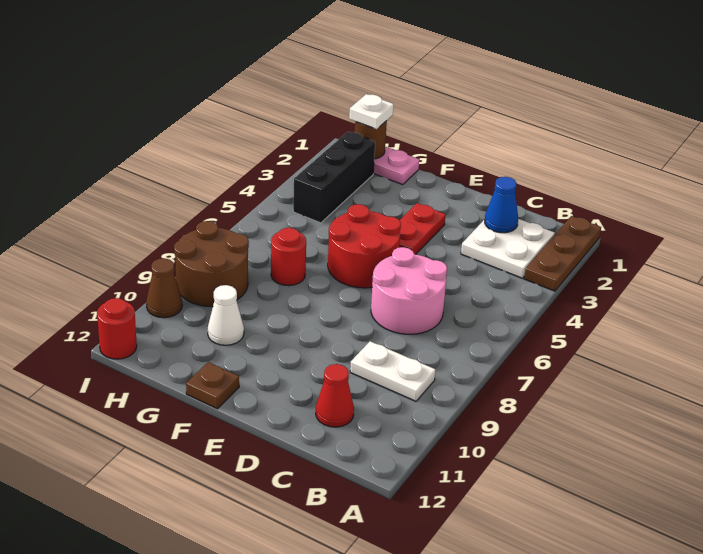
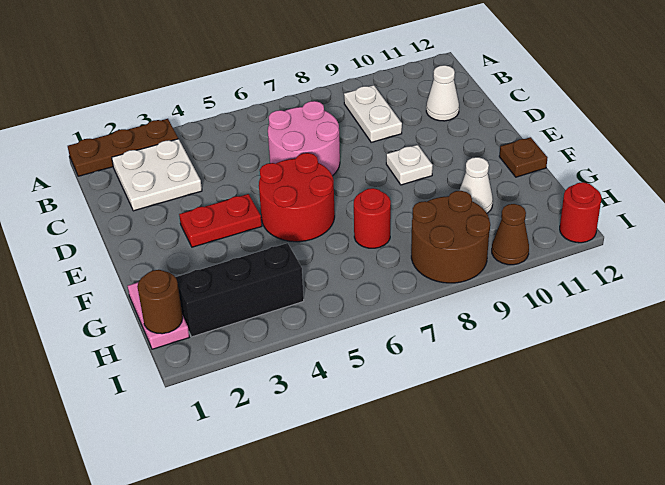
blue cone C2 level 2 -> none
red cone C11 level 1 -> white cone C11 level 1
white plate H1 level 3 -> white plate E9 level 1

